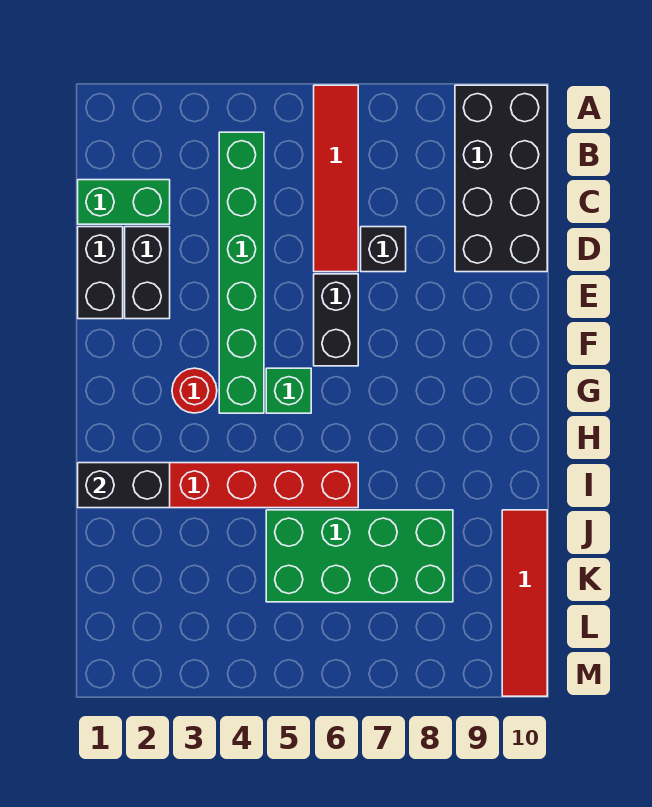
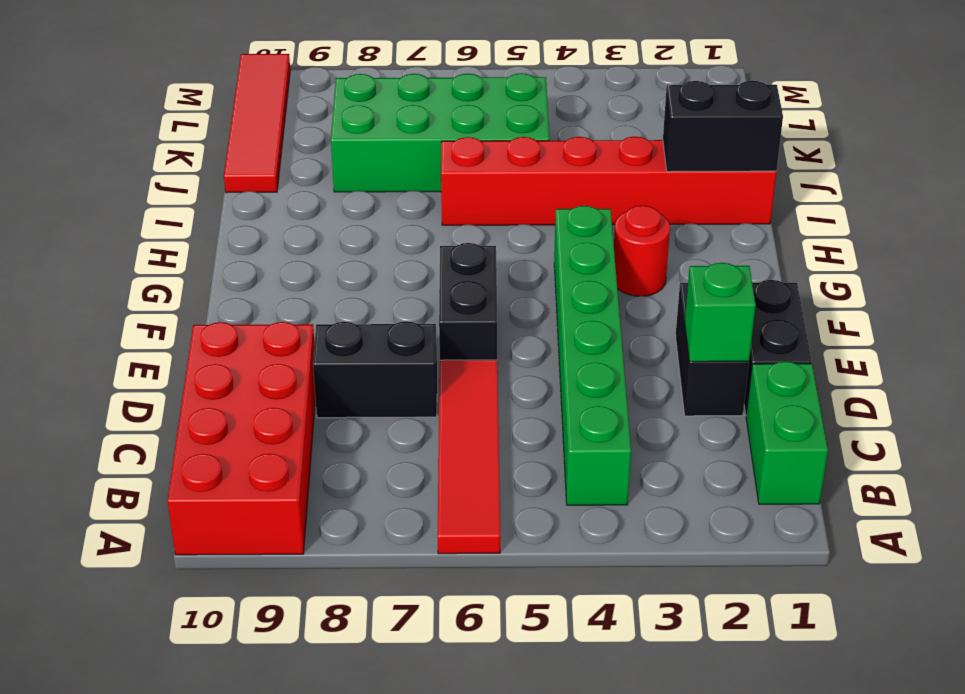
black brick A9:D10 level 1 -> red brick A9:D10 level 1
green brick C1:C2 level 1 -> green brick B1:C1 level 1
black brick D7 level 1 -> black brick D7:D8 level 1
green brick G5 level 1 -> green brick D2 level 2

